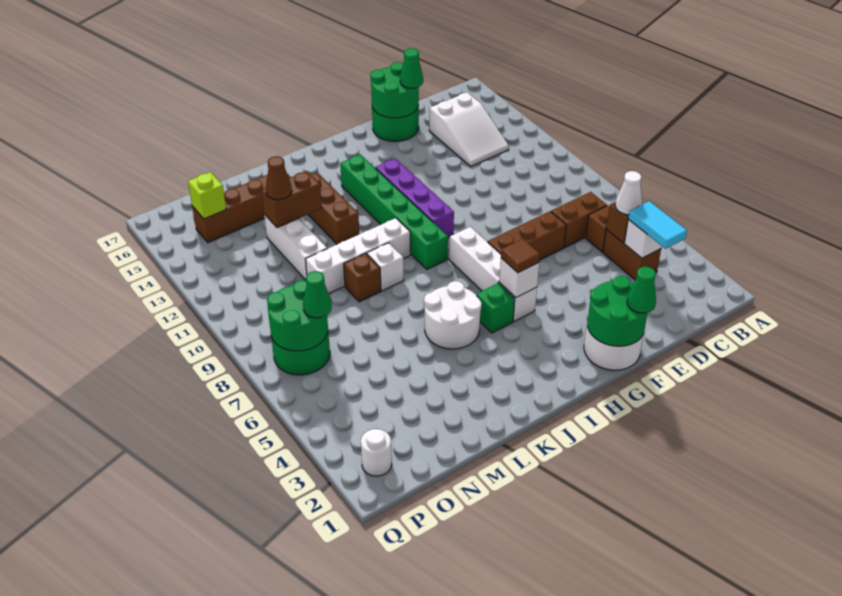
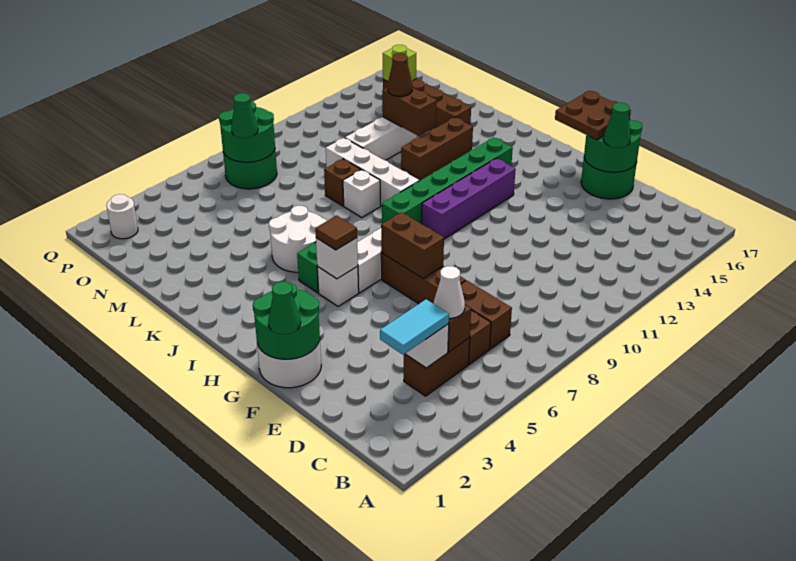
white slope C13:D15 level 1 top 15 -> none
none -> brown brick F7:G7 level 2
none -> brown plate F16:G17 level 3

